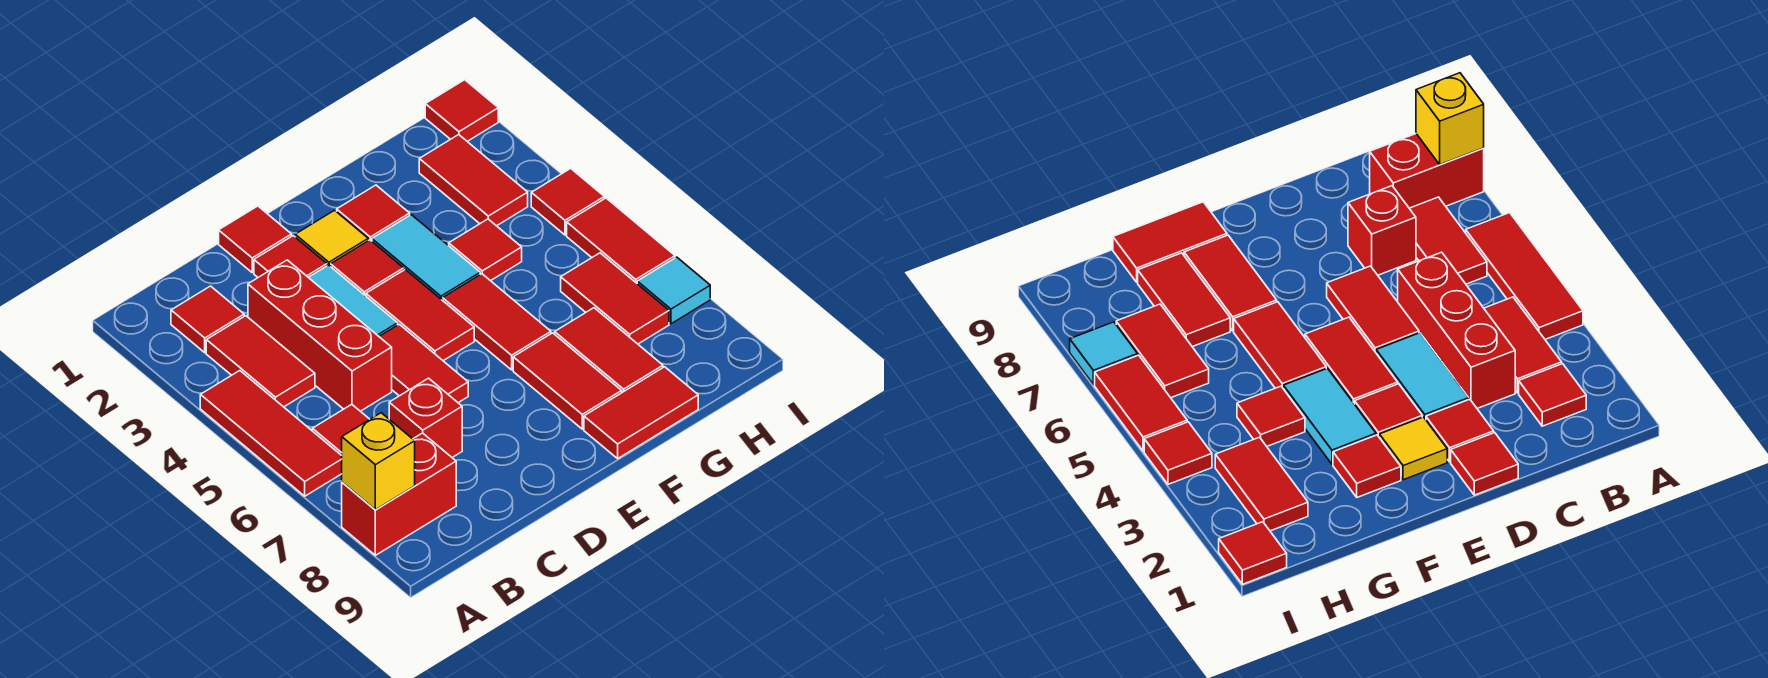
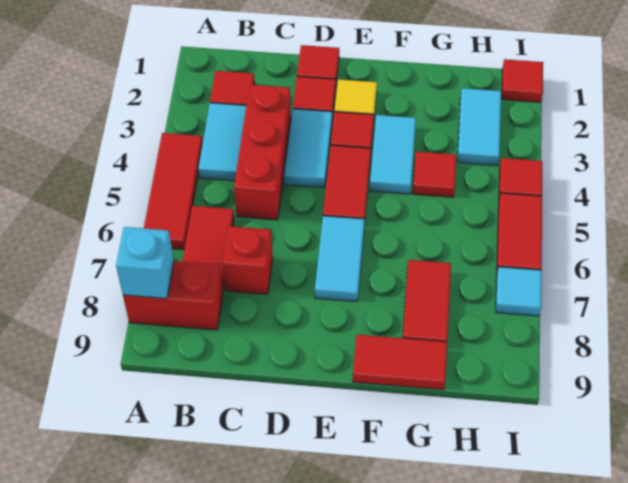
yellow brick A8 level 2 -> cyan brick A8 level 2
red tile B3:B4 level 1 -> cyan tile B3:B4 level 1
red tile D5:D6 level 1 -> none
none -> cyan tile E6:E7 level 1
red tile F2 level 1 -> none
red tile F5:F6 level 1 -> none
red tile F7:F8 level 1 -> none
red tile H2:H3 level 1 -> cyan tile H2:H3 level 1
red tile H6:H7 level 1 -> none

